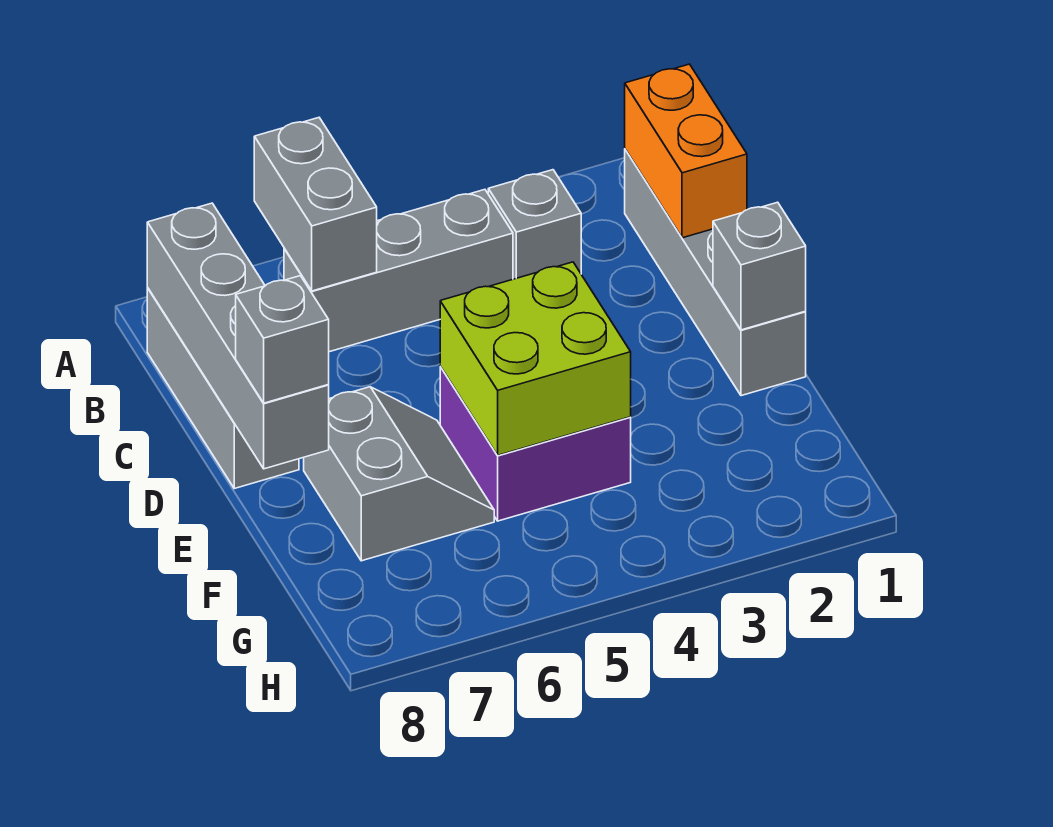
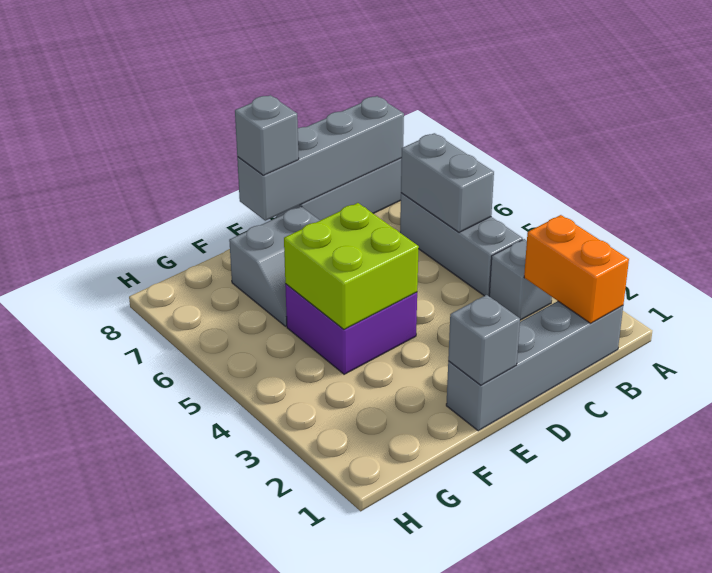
grey brick A6:B6 level 2 -> grey brick B5:B6 level 2
orange brick B1:C1 level 2 -> orange brick B1:B2 level 2

